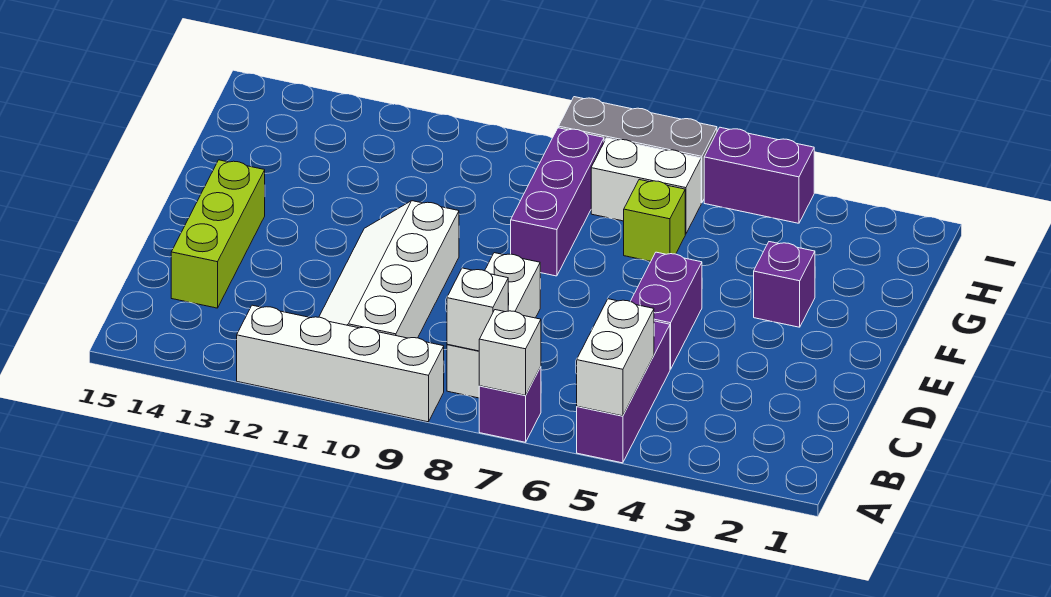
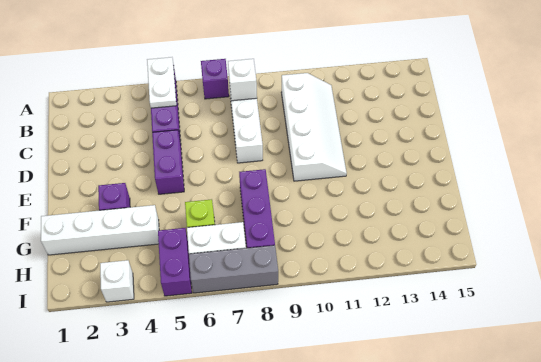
white brick A5:B5 level 2 -> white plate A5:B5 level 2
white brick A7 level 2 -> white brick I3 level 1
white brick A9:A12 level 1 -> white brick G1:G4 level 1
lime brick C14:E14 level 1 -> none
purple brick I4:I5 level 1 -> purple brick H5:I5 level 1

